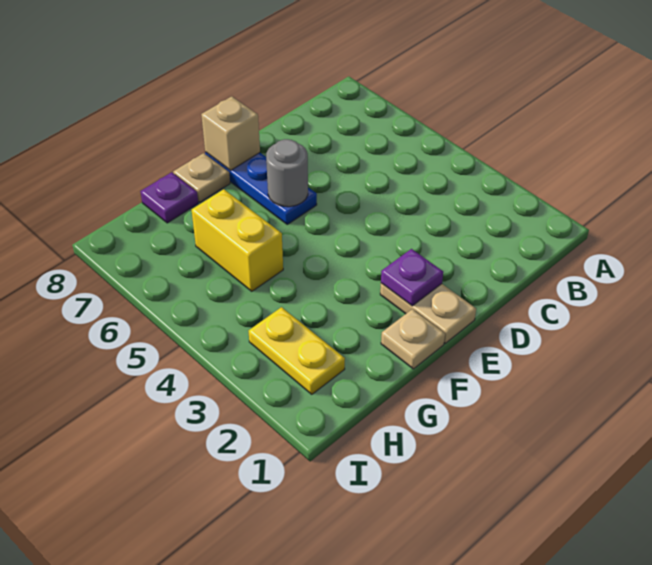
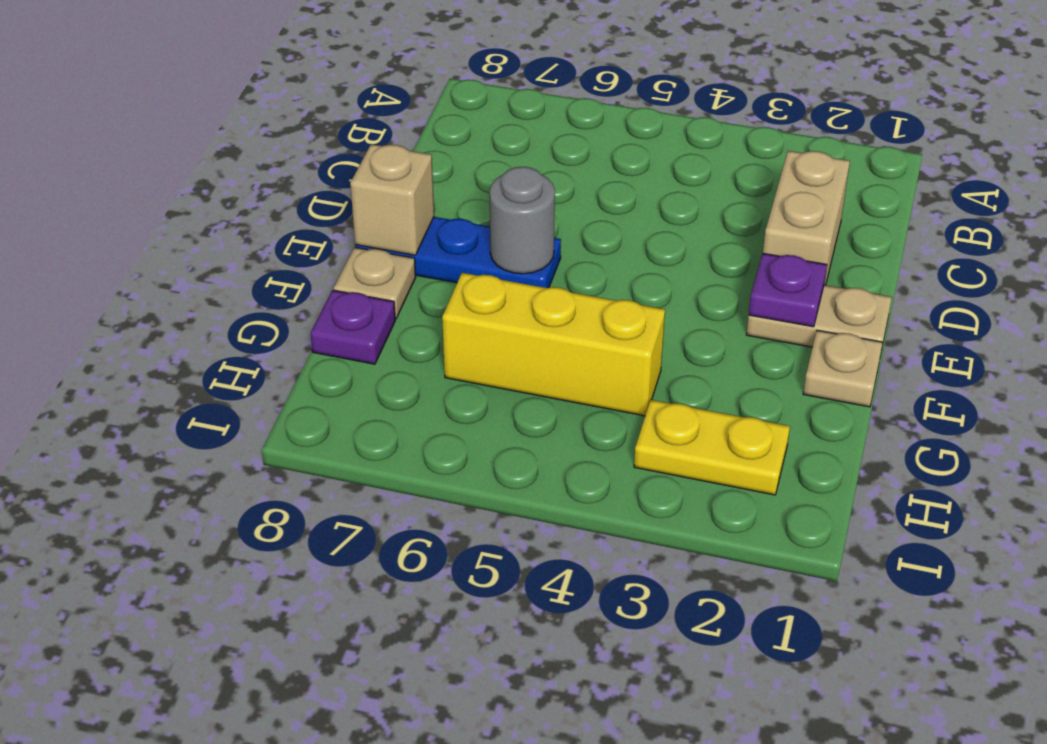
none -> tan brick C2:D2 level 1
yellow brick G5:G6 level 1 -> yellow brick G4:G6 level 1

